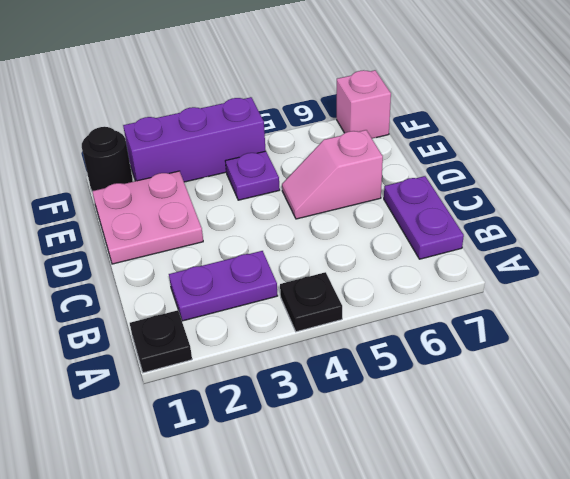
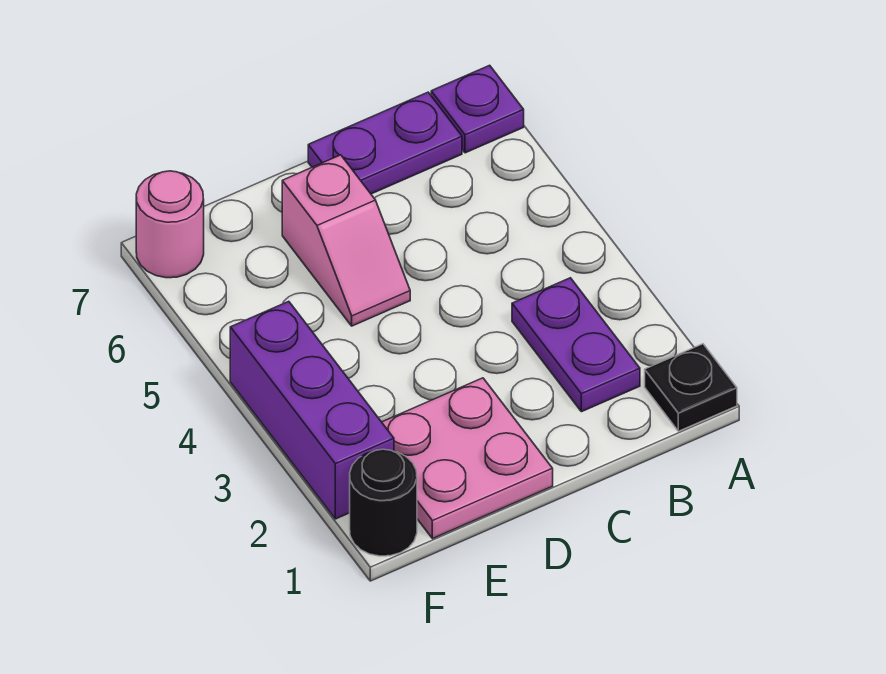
black plate A4 level 1 -> none
purple plate E4 level 1 -> purple plate A7 level 1
pink brick F7 level 1 -> pink round brick F7 level 1

